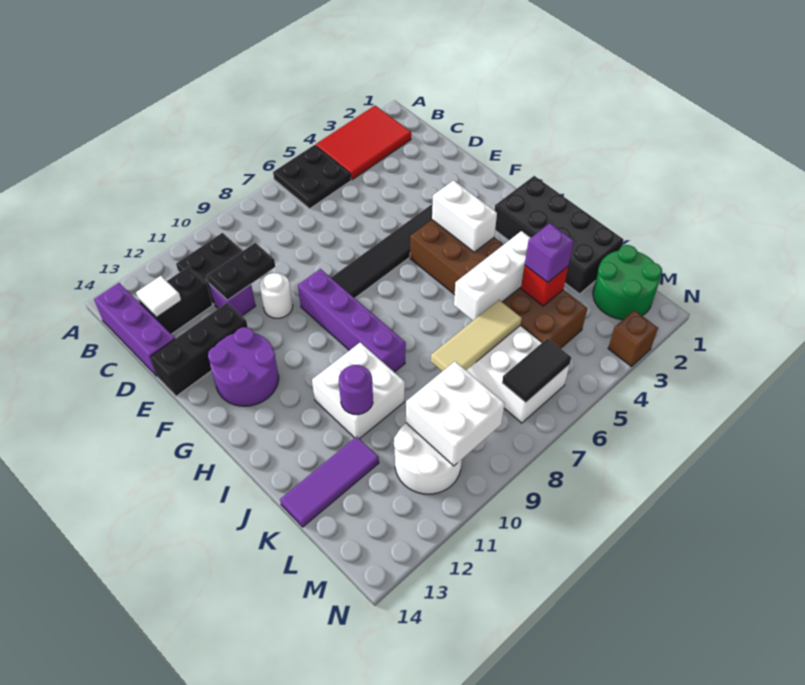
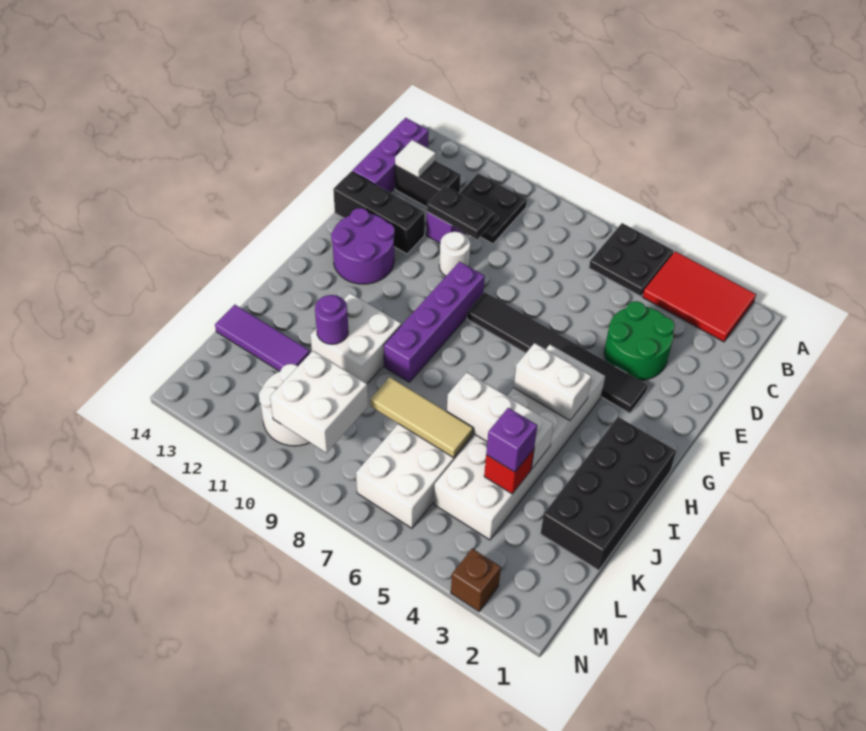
brown brick G4:L5 level 1 -> white brick G4:L5 level 1
white brick G4:H4 level 2 -> white brick H4:H5 level 2
green round brick L1:M2 level 1 -> green round brick D3:E4 level 1
black tile M6:M7 level 2 -> none

